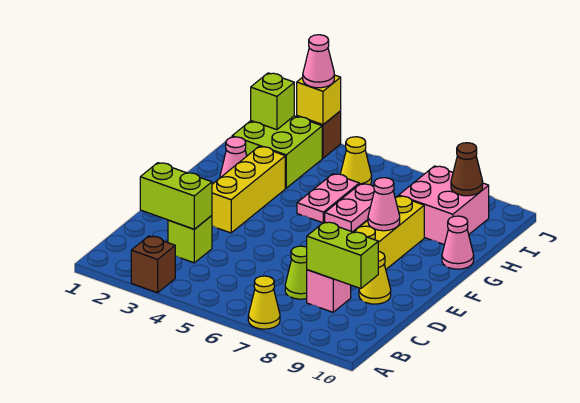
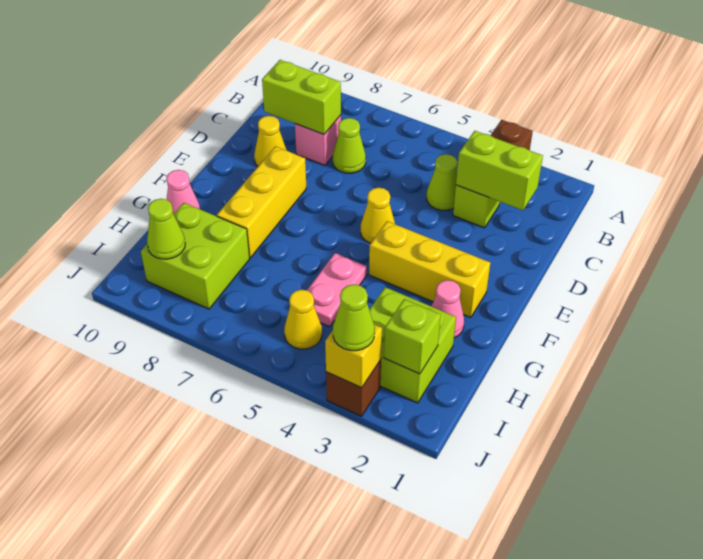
yellow cone A7 level 1 -> yellow cone E5 level 1
none -> lime cone C4 level 1
yellow brick E3:G3 level 1 -> yellow brick F2:F4 level 1
pink cone F8 level 2 -> none
pink plate G6:H6 level 1 -> none
pink brick H8:I9 level 1 -> lime brick H8:I9 level 1
brown cone I9 level 2 -> lime cone I9 level 2
pink cone J3 level 3 -> lime cone J3 level 3

